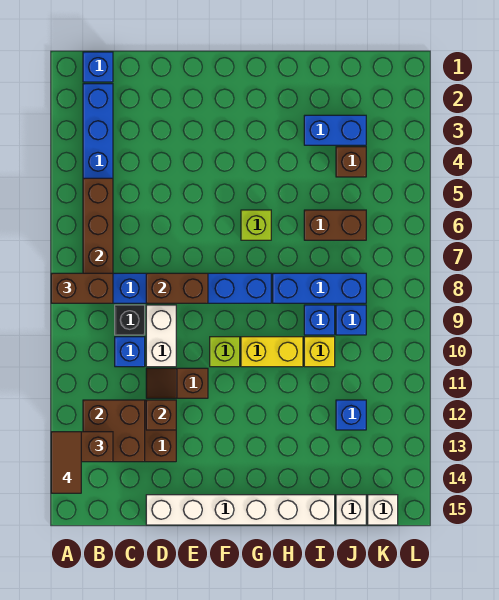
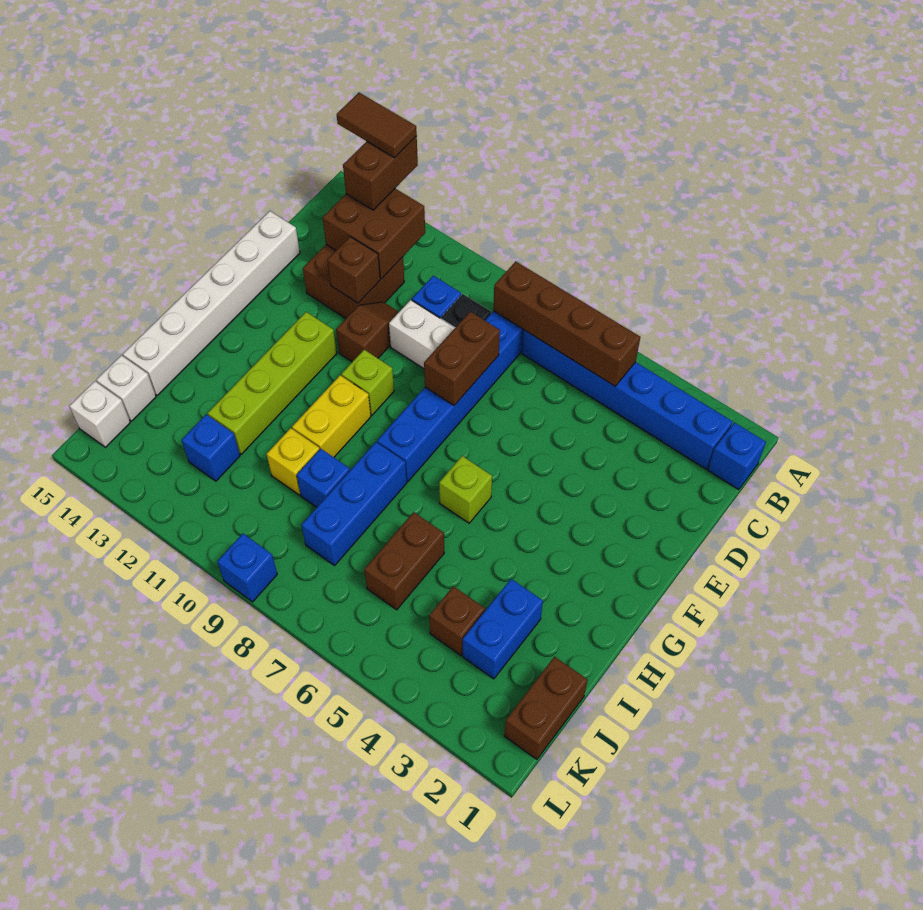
brown brick A8:B8 level 3 -> brown brick J1:K1 level 1
none -> lime brick F12:I12 level 1
blue brick J9 level 1 -> blue brick L9 level 1

